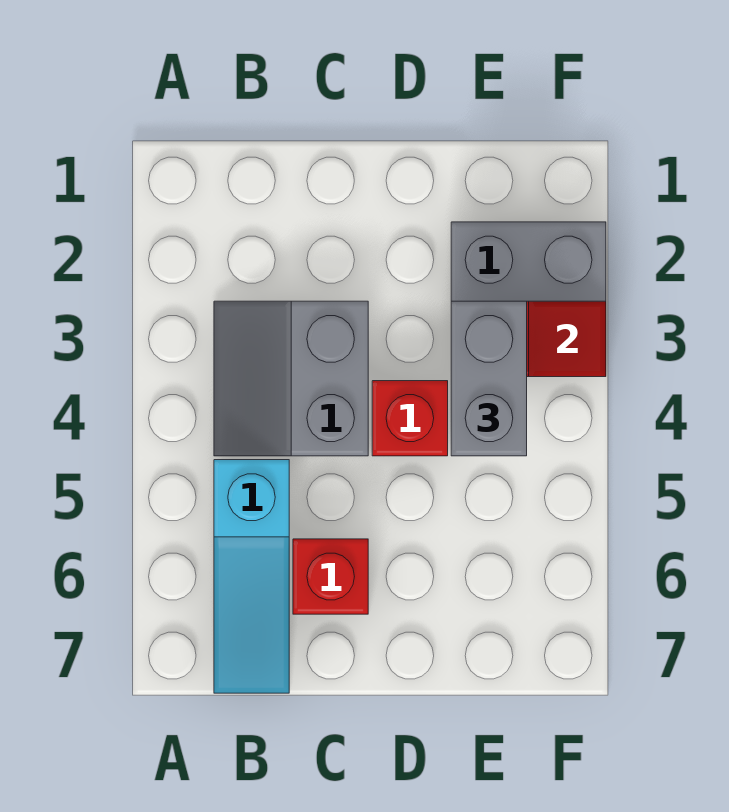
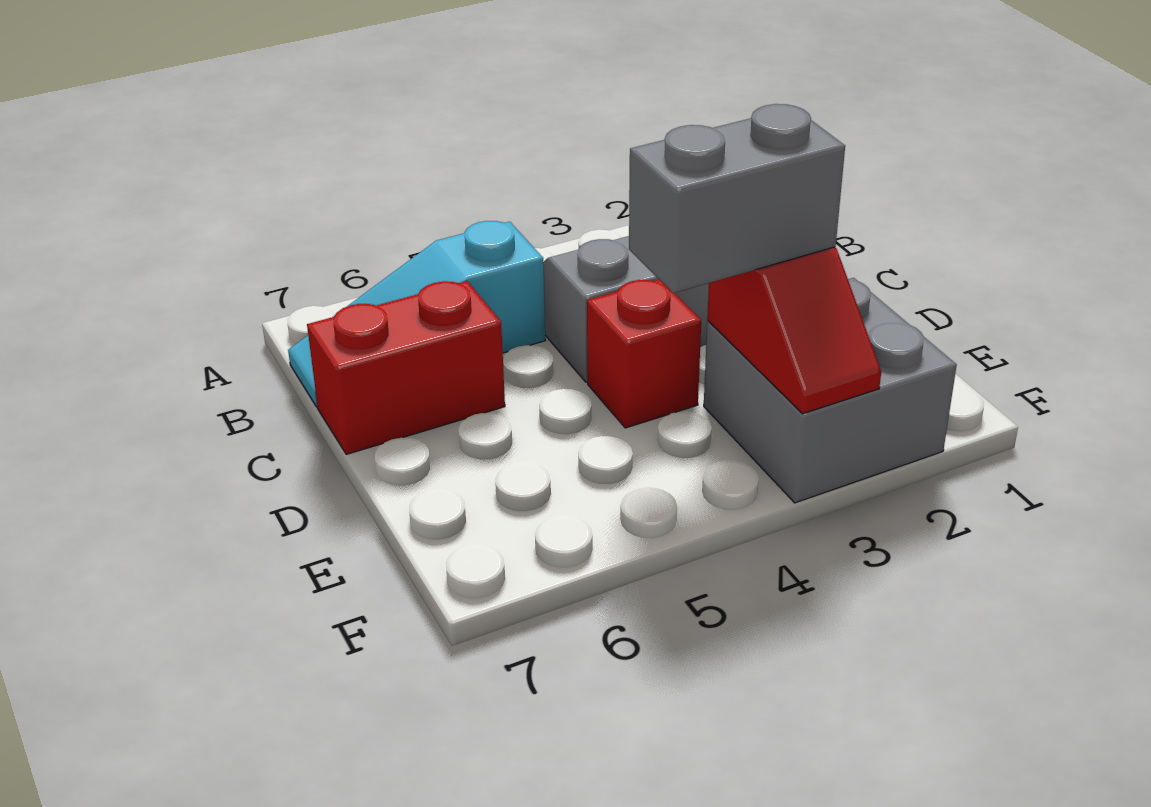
red brick C6 level 1 -> red brick C6:C7 level 1

